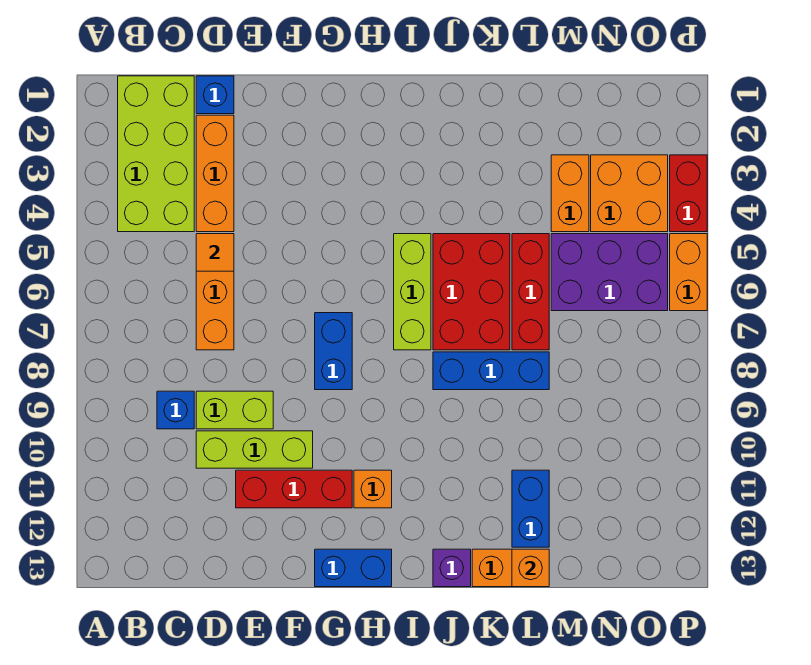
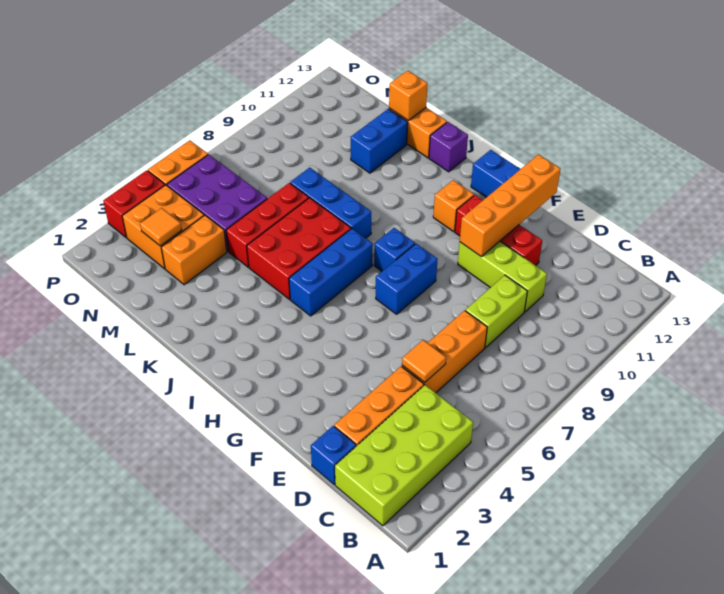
blue brick C9 level 1 -> blue brick H8 level 1
lime brick D9:E9 level 1 -> lime brick D8:D9 level 1
none -> orange brick F10:F13 level 2
lime brick I5:I7 level 1 -> blue brick I5:I7 level 1
none -> orange tile N3 level 2

